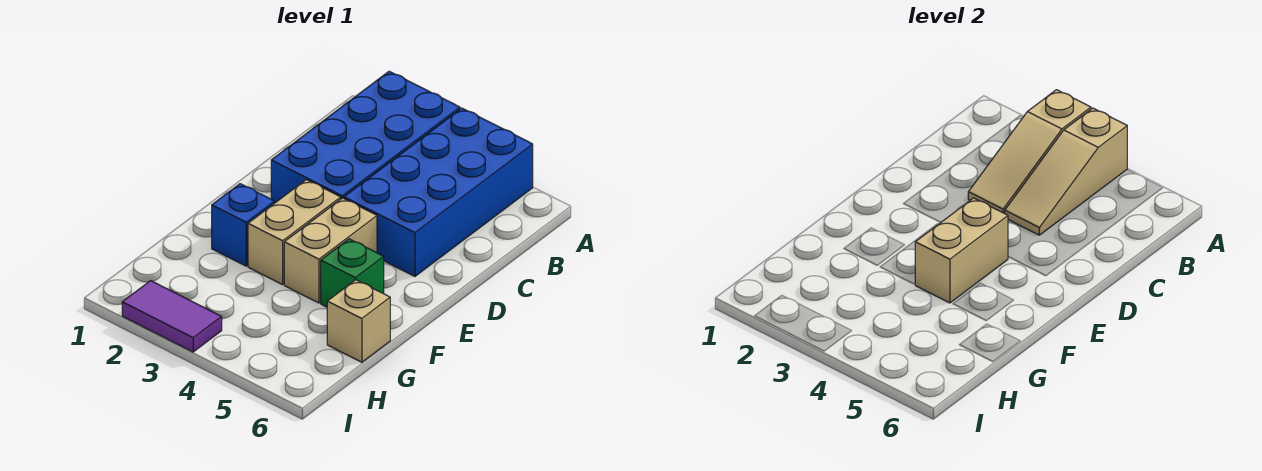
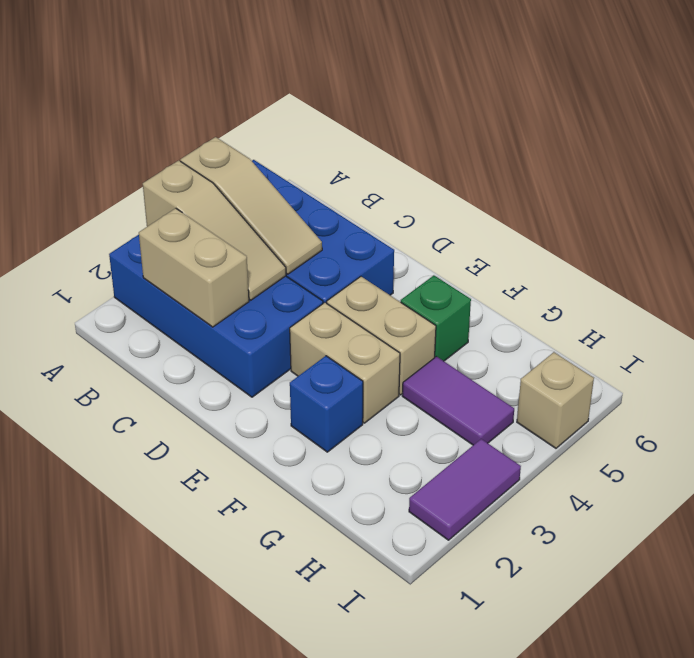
tan brick E4:F4 level 2 -> tan brick B2:C2 level 2
none -> purple tile G4:H4 level 1
tan brick G6 level 1 -> tan brick I5 level 1

